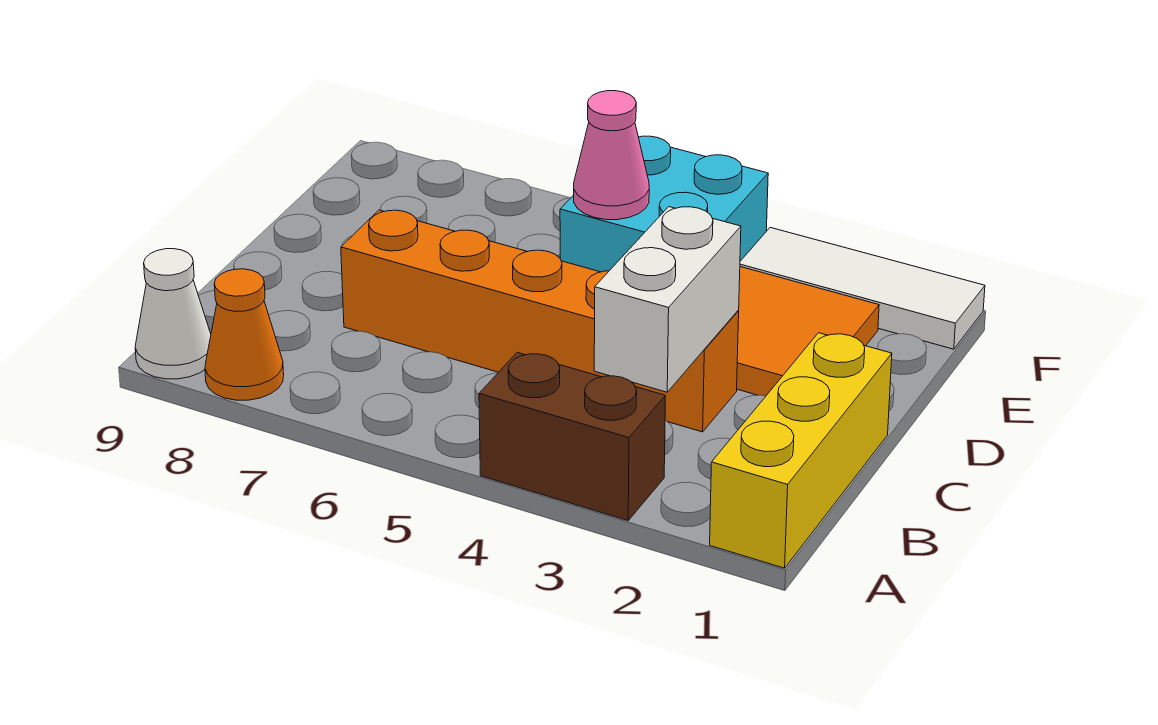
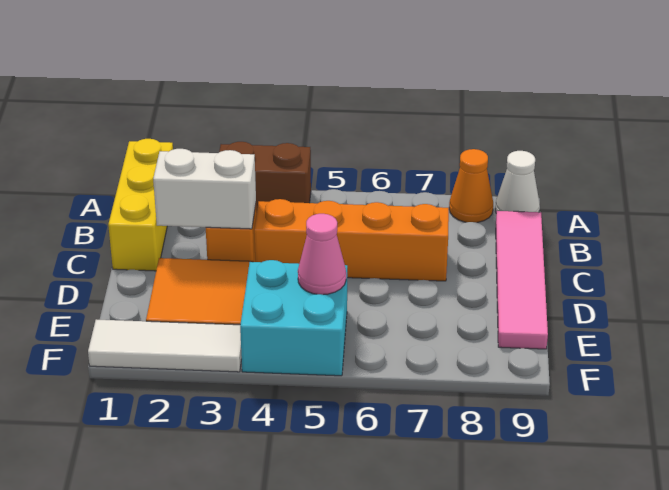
white brick B3:C3 level 2 -> white brick C2:C3 level 2
none -> pink tile B9:E9 level 1

